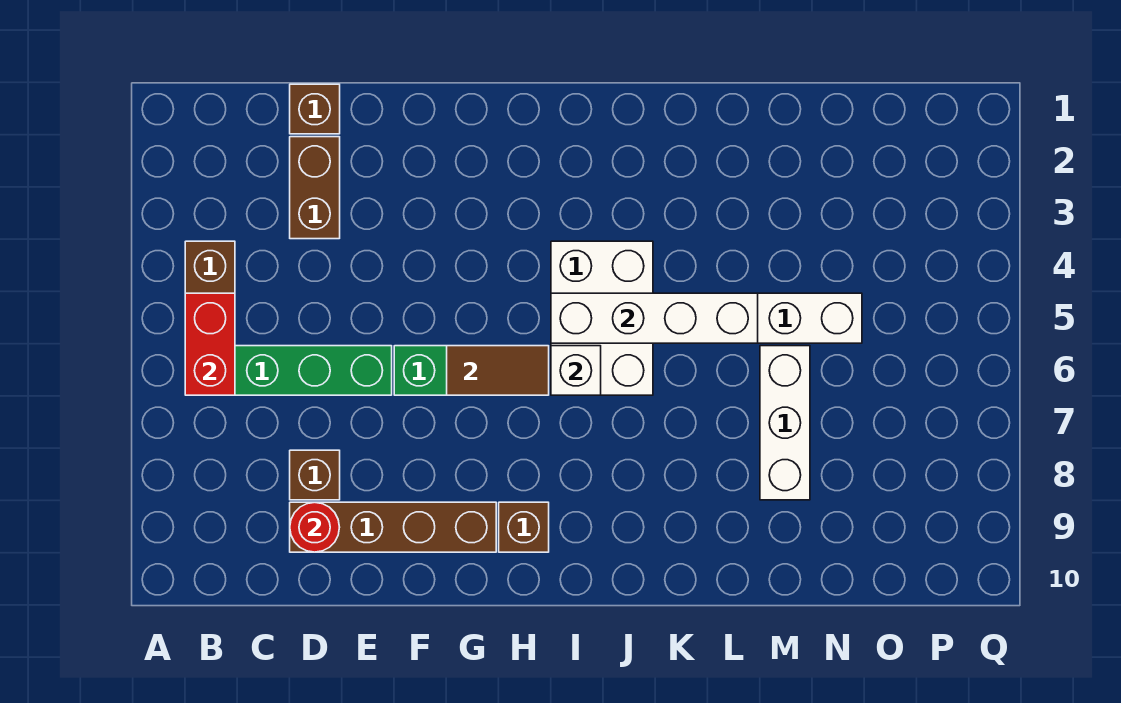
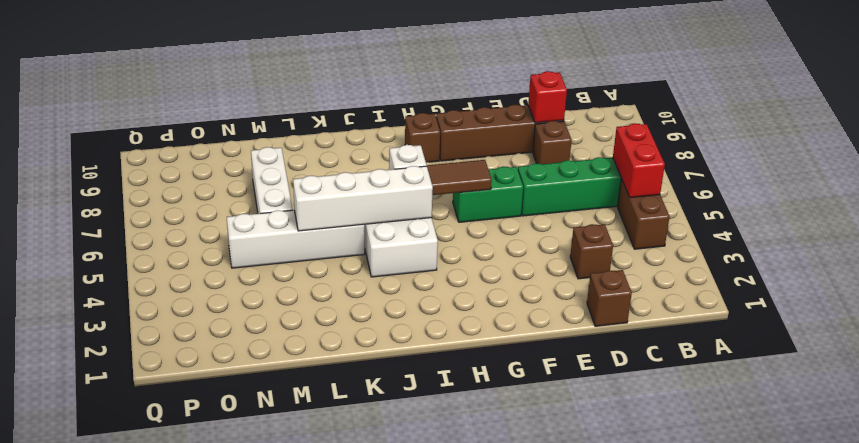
brown brick D2:D3 level 1 -> brown brick D3 level 1
red round brick D9 level 2 -> red brick D9 level 2

